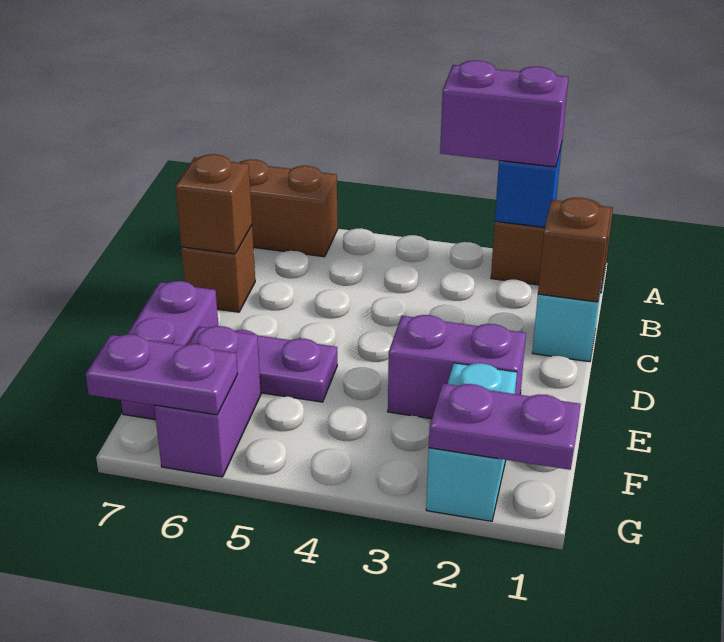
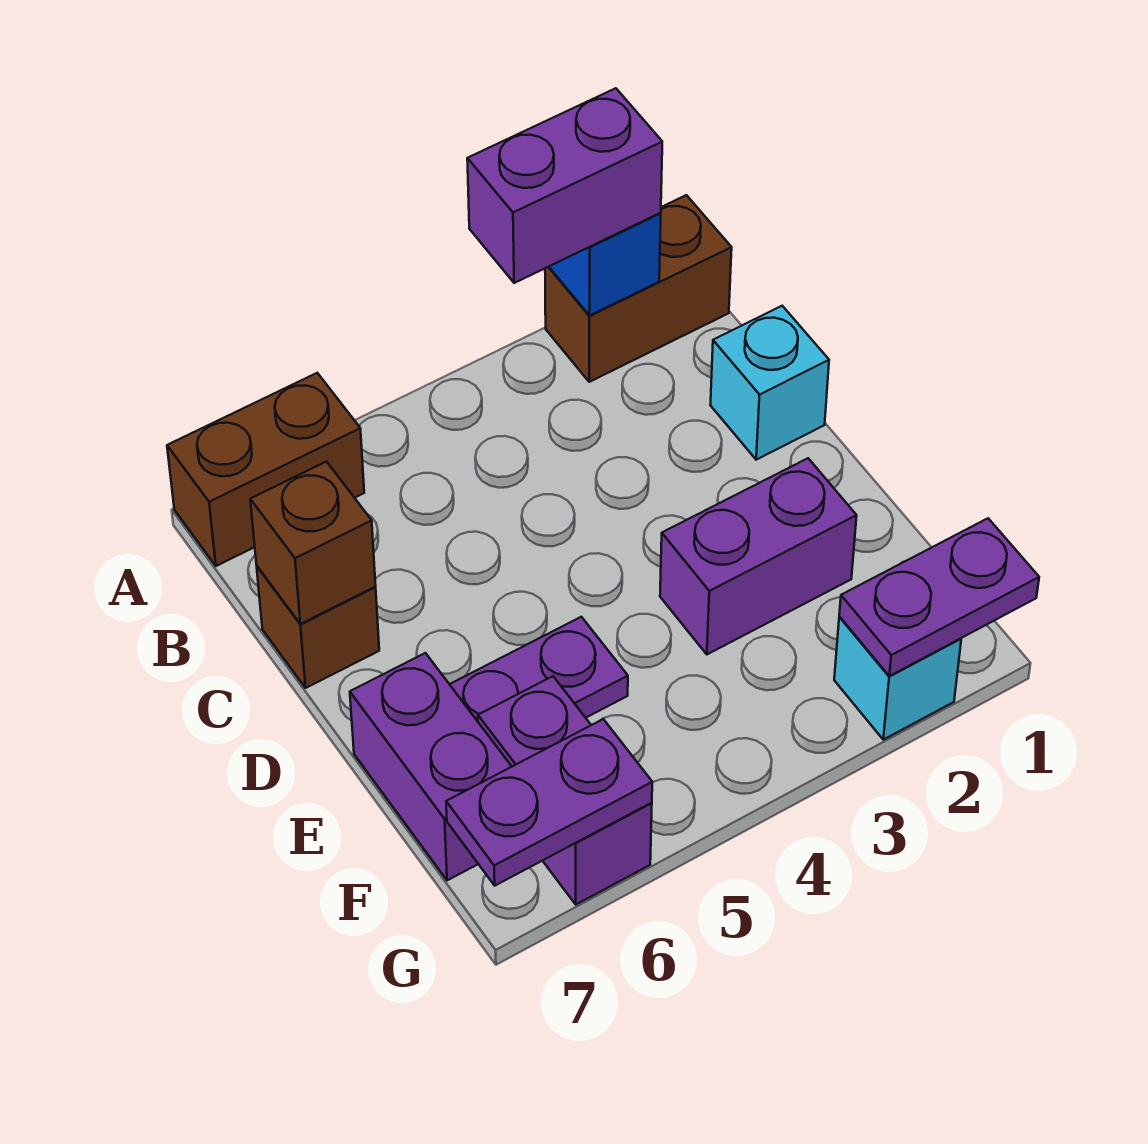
brown brick C1 level 2 -> none
cyan brick F2:G2 level 1 -> cyan brick G2 level 1

